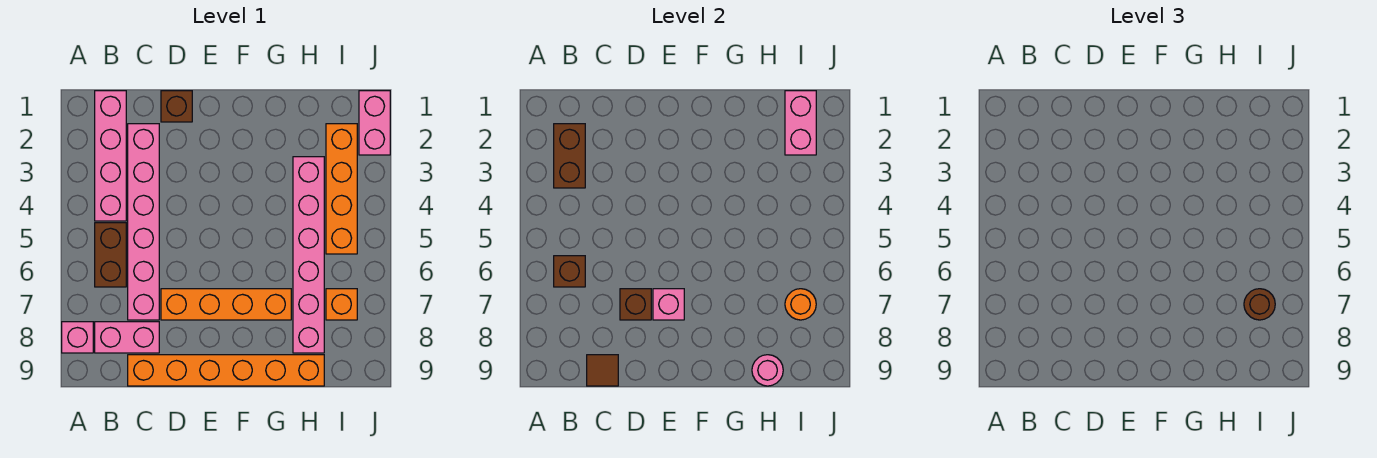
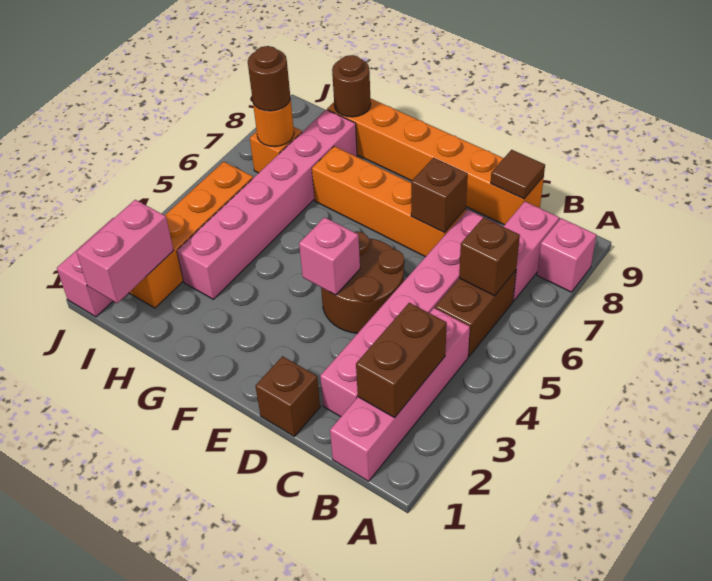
pink brick B8:C8 level 1 -> pink brick B7:B8 level 1
none -> brown round brick D4:E5 level 1
pink brick E7 level 2 -> pink brick E4 level 2
pink round brick H9 level 2 -> brown round brick H9 level 2

